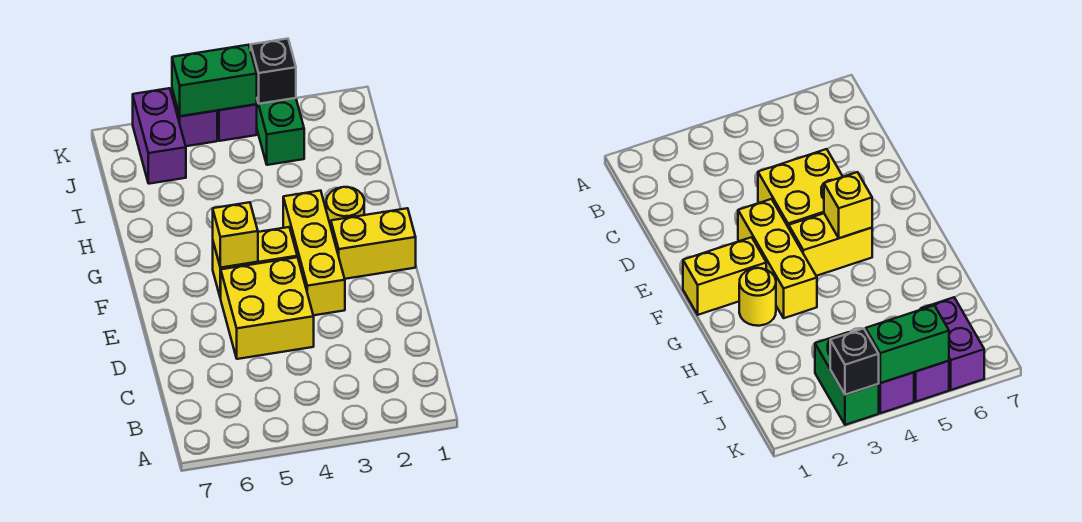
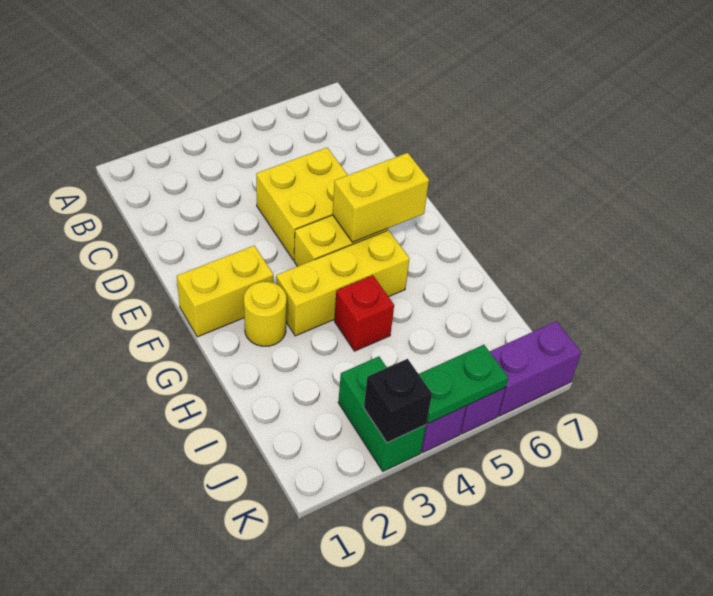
yellow brick E3:G3 level 1 -> yellow brick G3:G5 level 1
yellow brick F5 level 2 -> yellow brick F5:F6 level 2
none -> red brick H4 level 1
purple brick J6:K6 level 1 -> purple brick K6:K7 level 1
green brick K4:K5 level 2 -> green plate K4:K5 level 2

